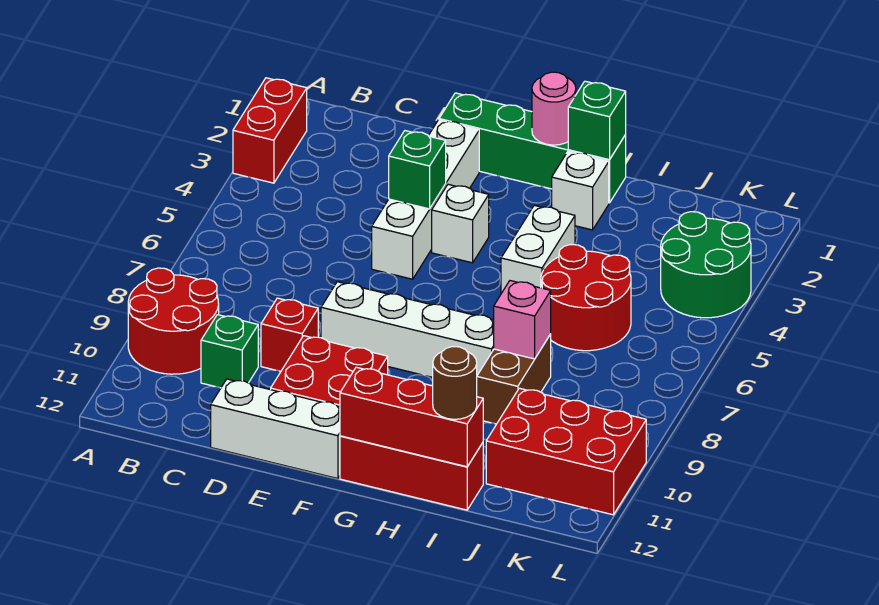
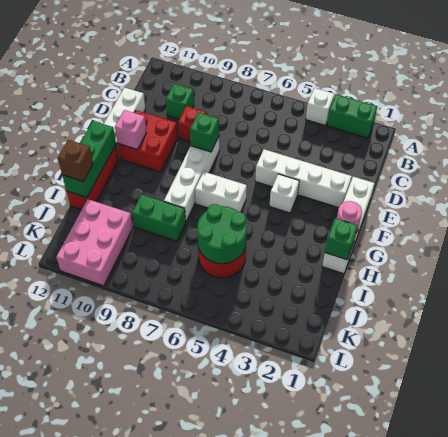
red brick A2:A3 level 1 -> green brick A2:A3 level 1
red round brick A9:B10 level 1 -> none
green brick E1:H1 level 1 -> white brick E1:H1 level 1
green brick E4 level 2 -> green brick E8 level 2
red brick G12:I12 level 2 -> green brick G12:I12 level 2
white brick H2 level 1 -> white brick A4 level 1
white brick H4:H5 level 1 -> white brick G6:G7 level 1
brown brick I8:I9 level 1 -> green brick I8:I9 level 1
pink brick I8 level 2 -> pink brick F11 level 2
brown round brick I12 level 3 -> brown brick I12 level 3
red brick J10:L11 level 1 -> pink brick J10:L11 level 1
green round brick K3:L4 level 1 -> green round brick I5:J6 level 2

